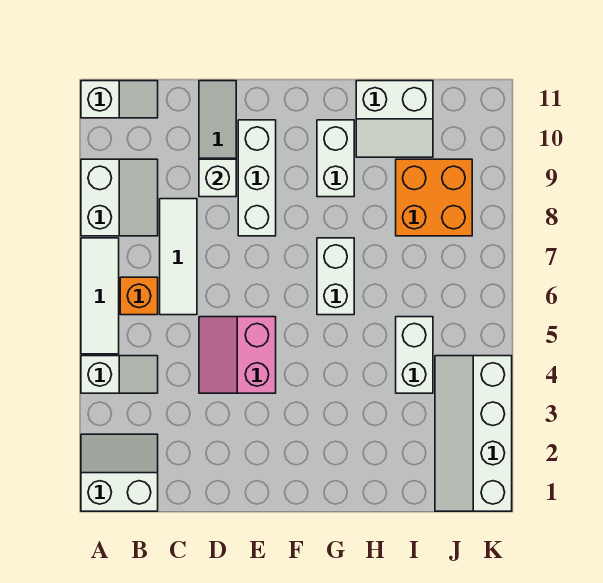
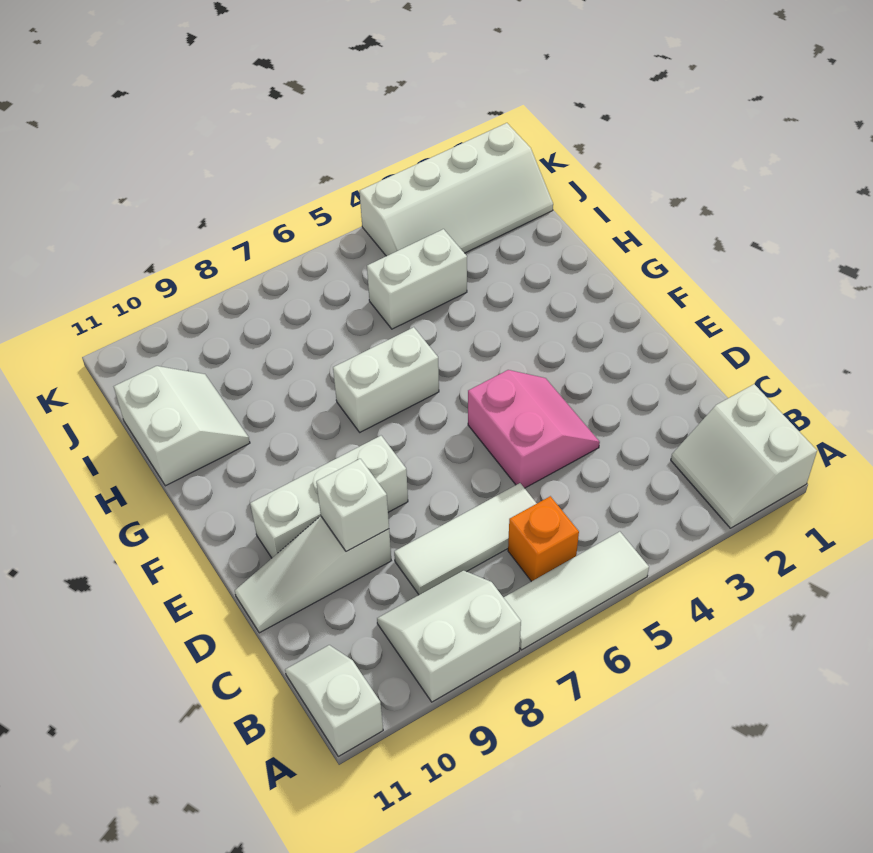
white slope A4:B4 level 1 top A -> none
pink slope D4:E5 level 1 top E -> pink slope D4:E5 level 1 top 5
white brick G9:G10 level 1 -> none
orange brick I8:J9 level 1 -> none

